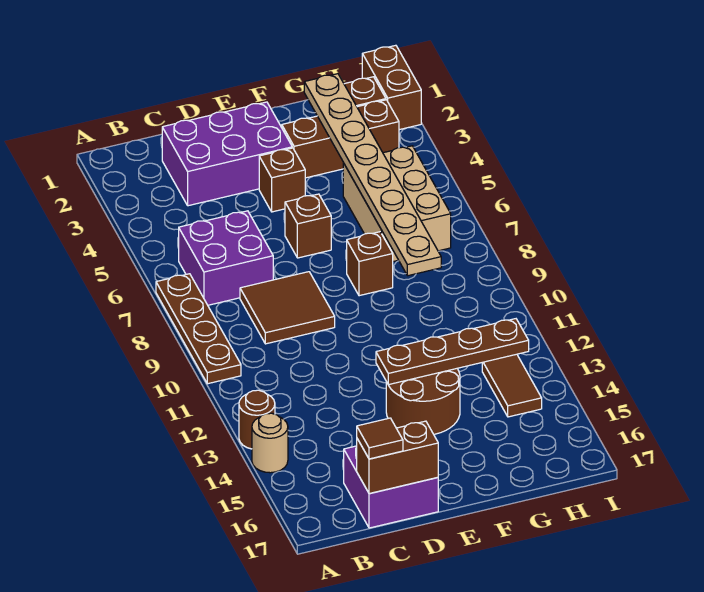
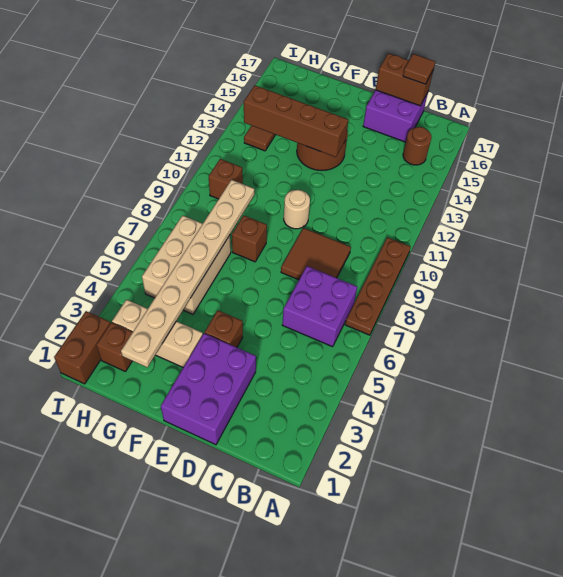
brown round brick A13 level 1 -> brown round brick B15 level 1
tan round brick A14 level 1 -> tan round brick E10 level 1
purple brick C2:E3 level 1 -> purple brick D1:E3 level 1
brown brick E6 level 1 -> brown brick H10 level 1
brown plate E13:H13 level 2 -> brown brick E13:H13 level 2
brown brick F3:H3 level 1 -> tan brick F3:H3 level 1

